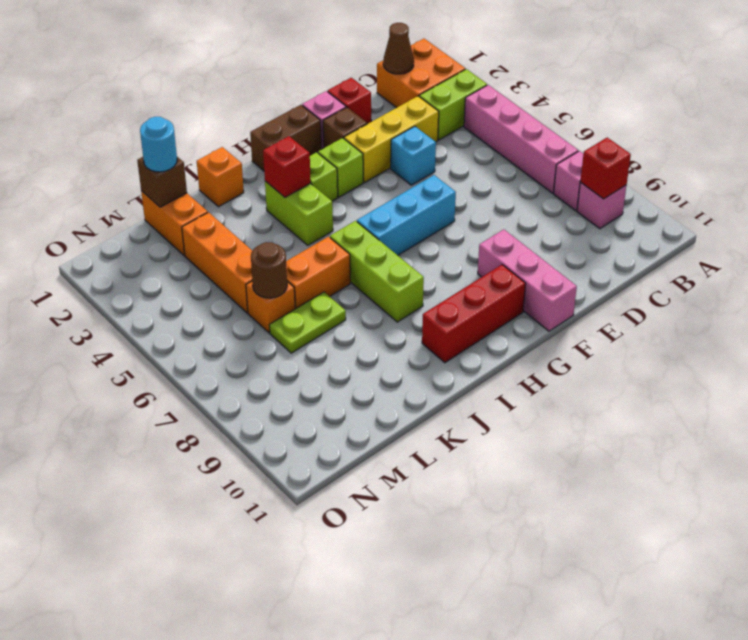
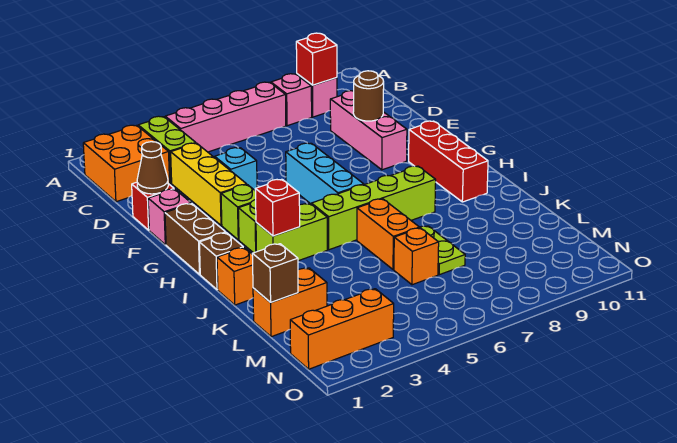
brown cone C1 level 2 -> brown cone E1 level 2
brown brick F2 level 1 -> brown brick I1 level 1
pink brick F9:F11 level 1 -> pink brick D9:F9 level 1
lime brick I6:I8 level 1 -> lime brick I5:I8 level 1
cyan round brick L1 level 3 -> none
orange brick L3:L5 level 1 -> orange brick N1:N3 level 1
brown round brick L6 level 2 -> brown round brick E9 level 2

